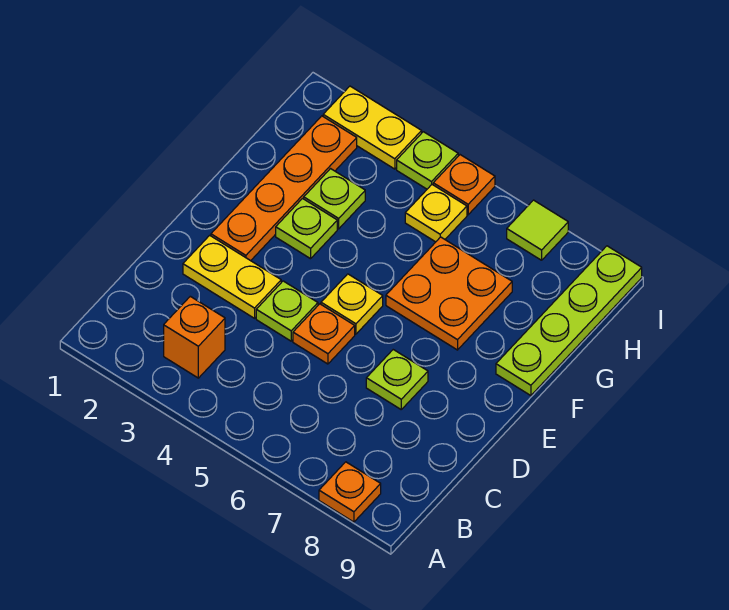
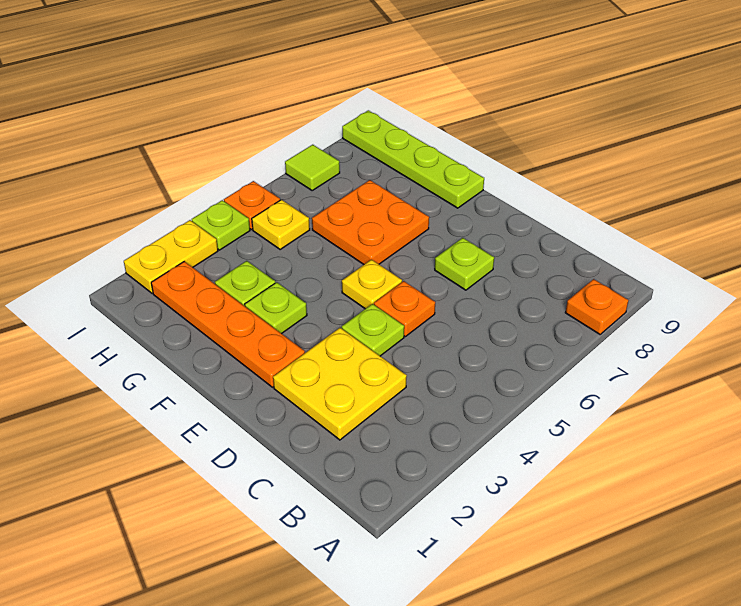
orange brick B3 level 1 -> none
yellow plate D2:D3 level 1 -> yellow plate C2:D3 level 1

